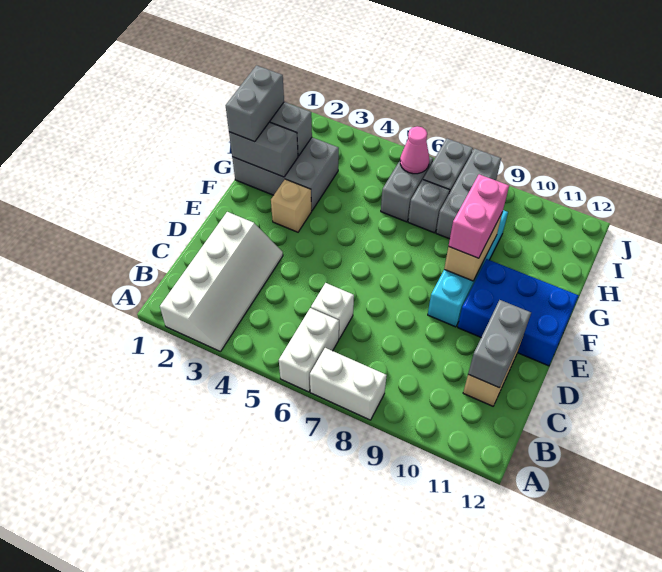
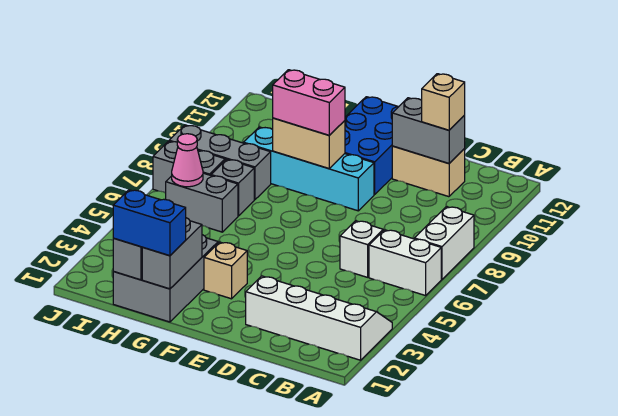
none -> tan brick C11 level 3
grey brick G1:H1 level 3 -> blue brick G1:H1 level 3

